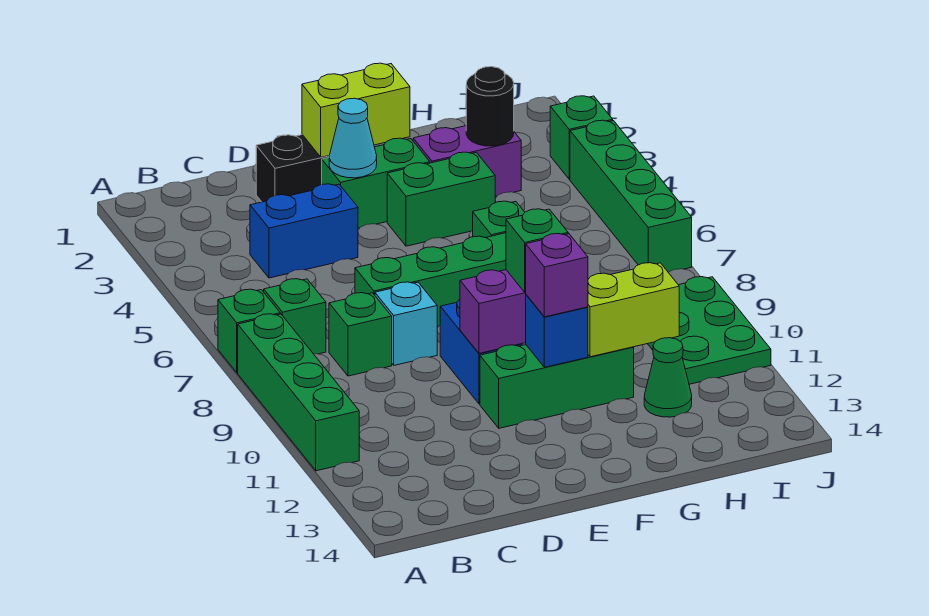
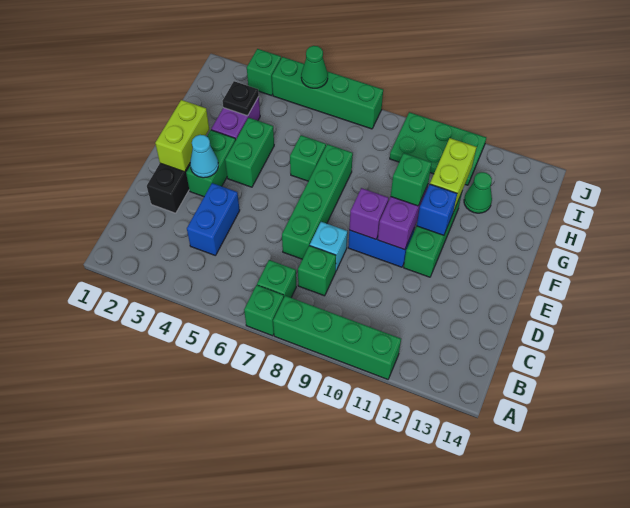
purple brick F11 level 3 -> purple brick E9 level 2
black round brick H3 level 2 -> black plate H3 level 2
none -> green cone J5 level 2

